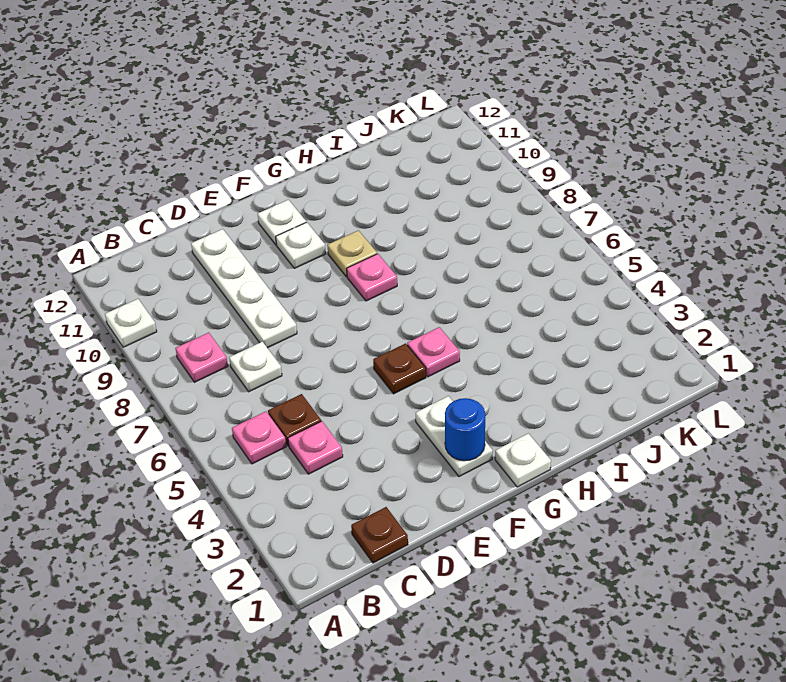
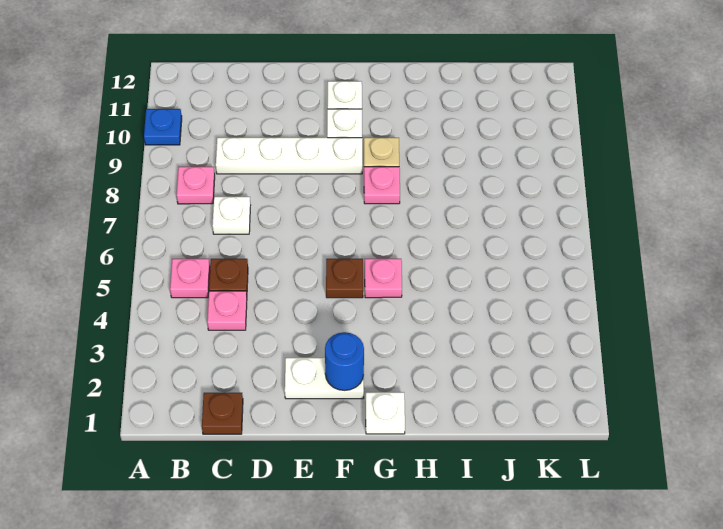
white plate A10 level 1 -> blue plate A10 level 1
white plate D8:D11 level 1 -> white plate C9:F9 level 1
white plate F2:F3 level 1 -> white plate E2:F2 level 1

